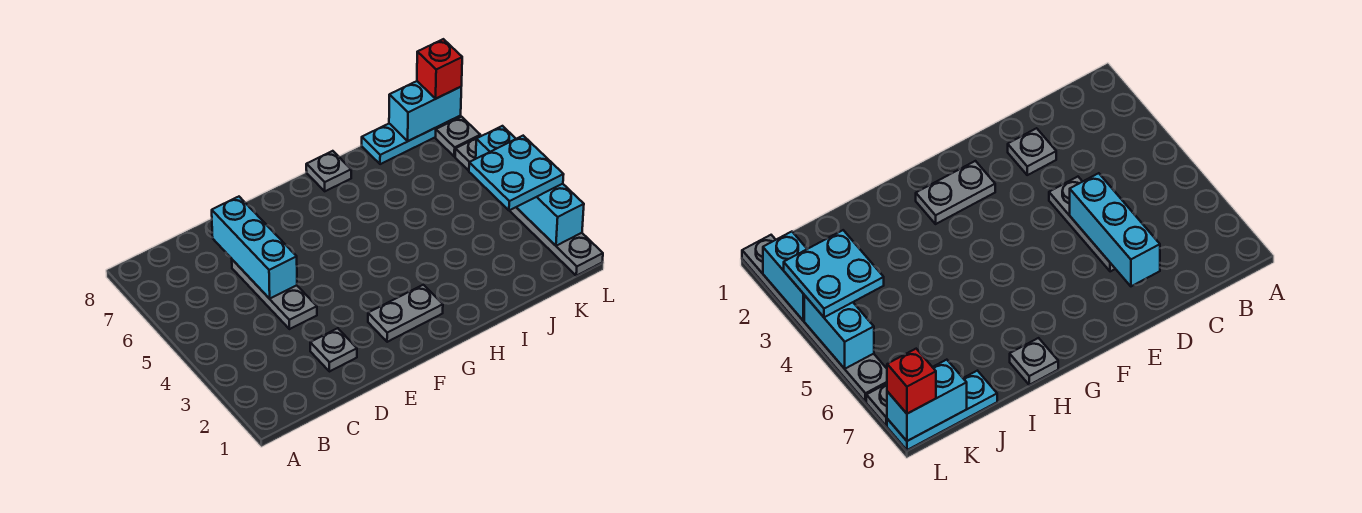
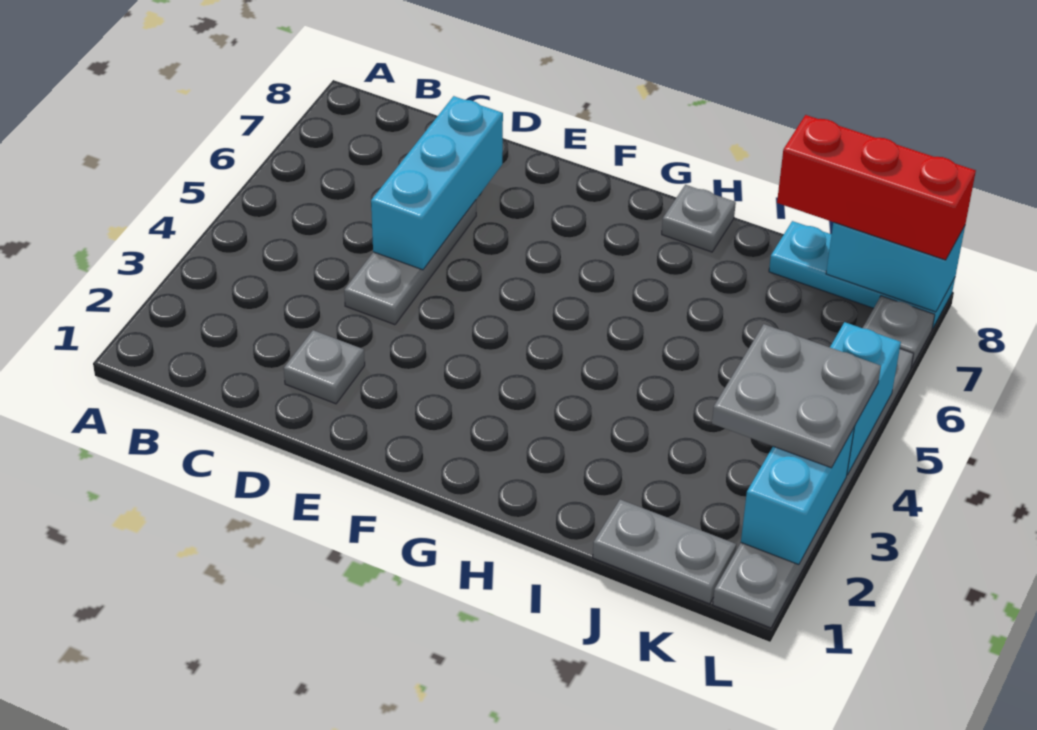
grey plate F2:G2 level 1 -> grey plate J1:K1 level 1
cyan plate K3:L4 level 3 -> grey plate K3:L4 level 3
red brick L8 level 3 -> red brick J8:L8 level 3

